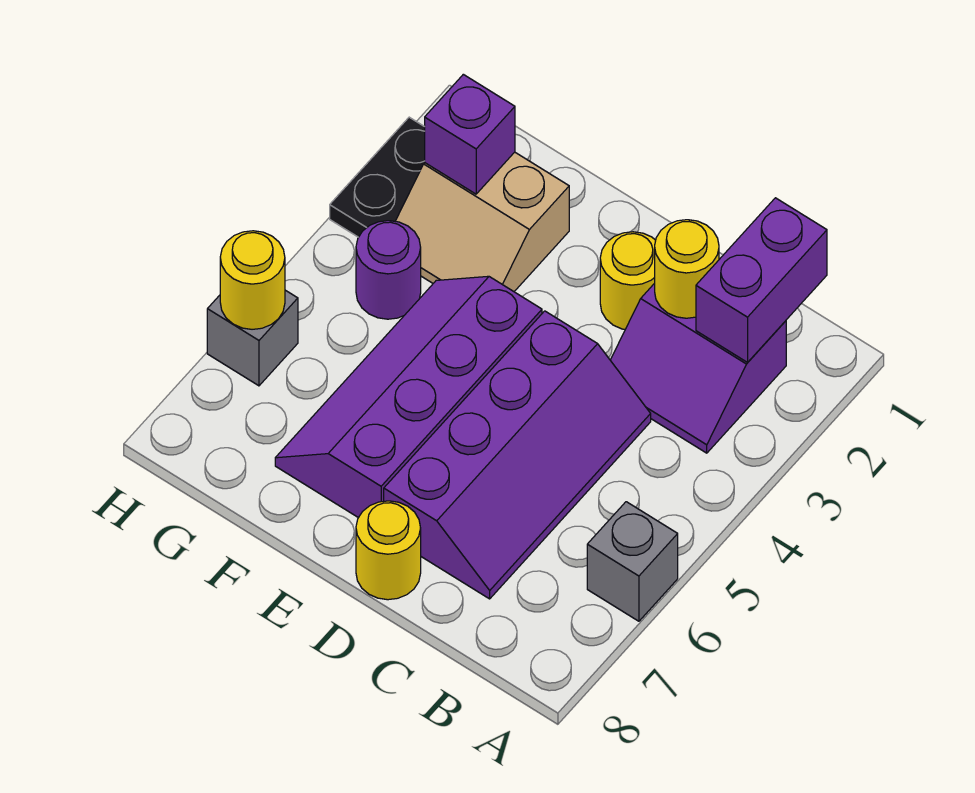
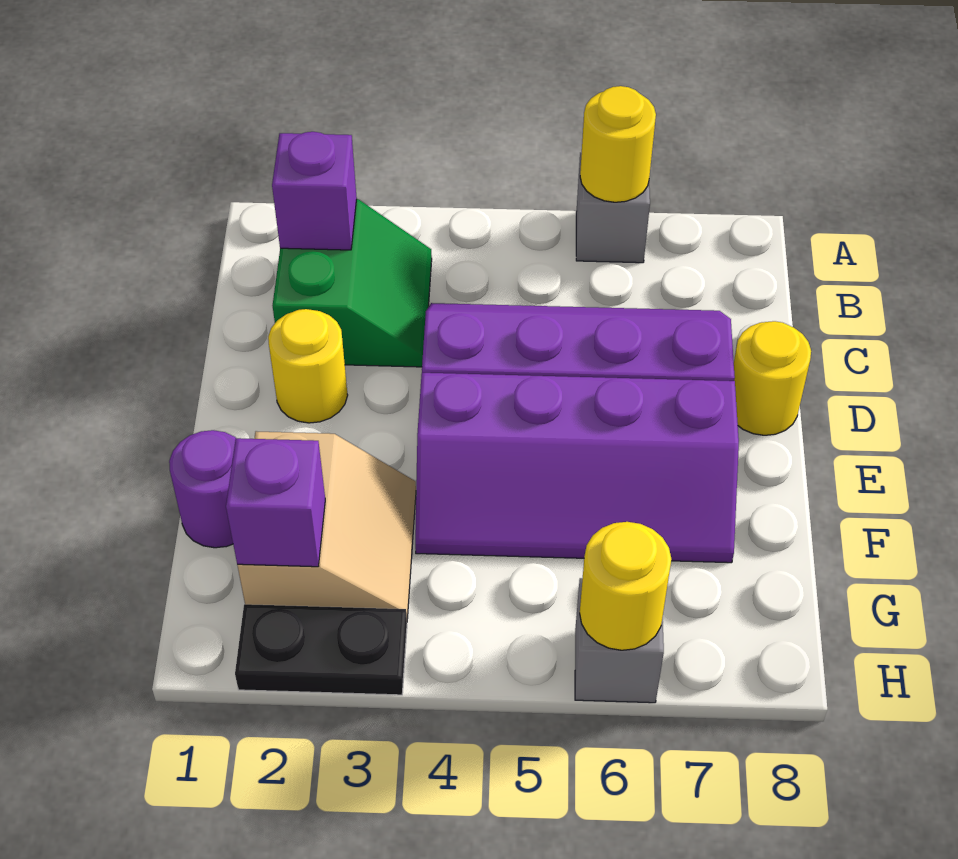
purple brick B1:B2 level 2 -> purple brick B2 level 2
purple slope B2:C3 level 1 top 2 -> green slope B2:C3 level 1 top 2
yellow round brick C2 level 2 -> yellow round brick A6 level 2
purple round brick G4 level 1 -> purple round brick F1 level 1

